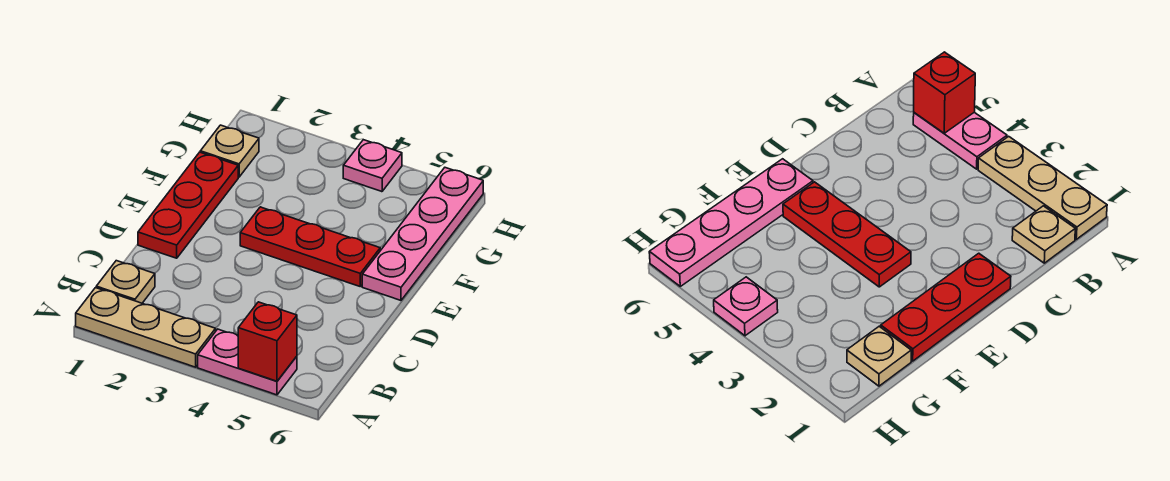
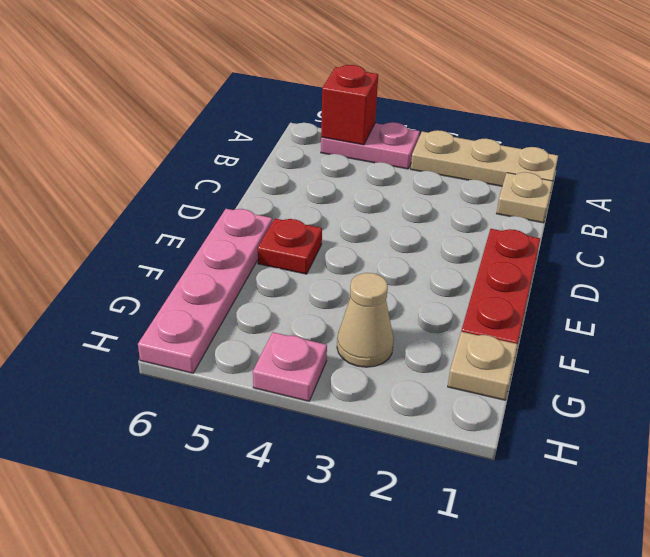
red plate E3:E5 level 1 -> red plate E5 level 1
none -> tan cone G3 level 1

